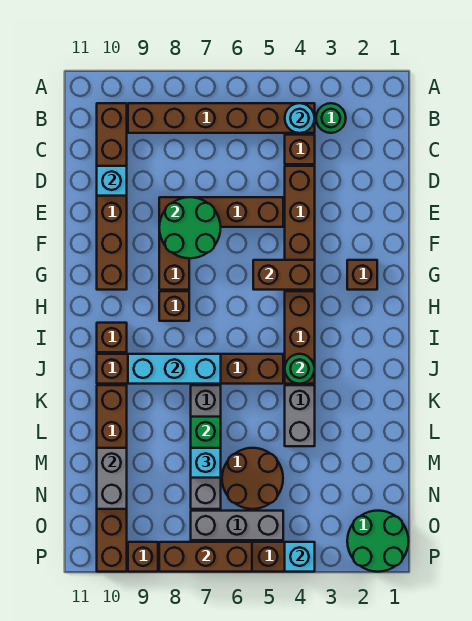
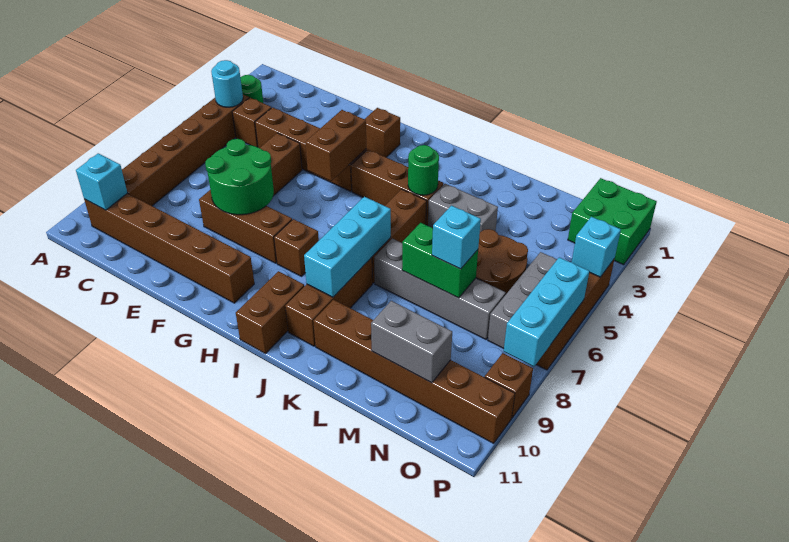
cyan brick D10 level 2 -> cyan brick B10 level 2
brown brick I10 level 1 -> brown brick I10:I11 level 1
green round brick O1:P2 level 1 -> green brick O1:P2 level 1
brown brick P6:P8 level 2 -> cyan brick P6:P8 level 2

